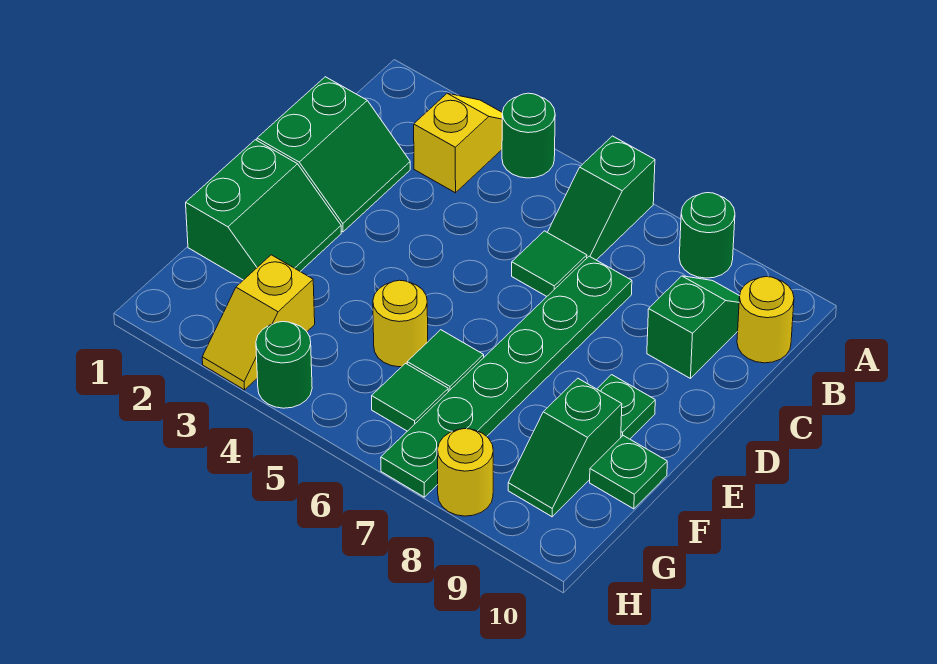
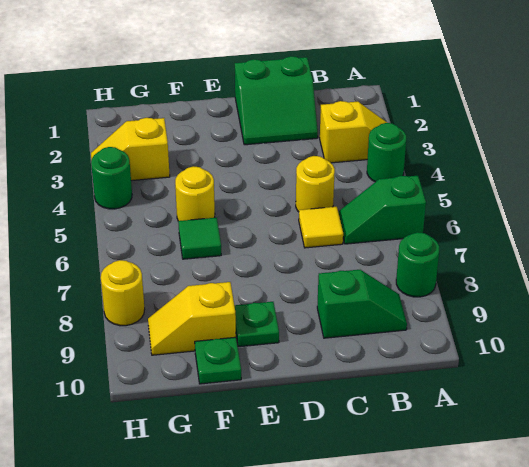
yellow round brick B10 level 1 -> yellow round brick C5 level 1
green tile C6 level 1 -> yellow tile C6 level 1
green plate C7:H7 level 1 -> none
green slope E1:F2 level 1 top 1 -> none
green slope F9:G9 level 1 top F -> yellow slope F9:G9 level 1 top F
green tile G6 level 1 -> none

